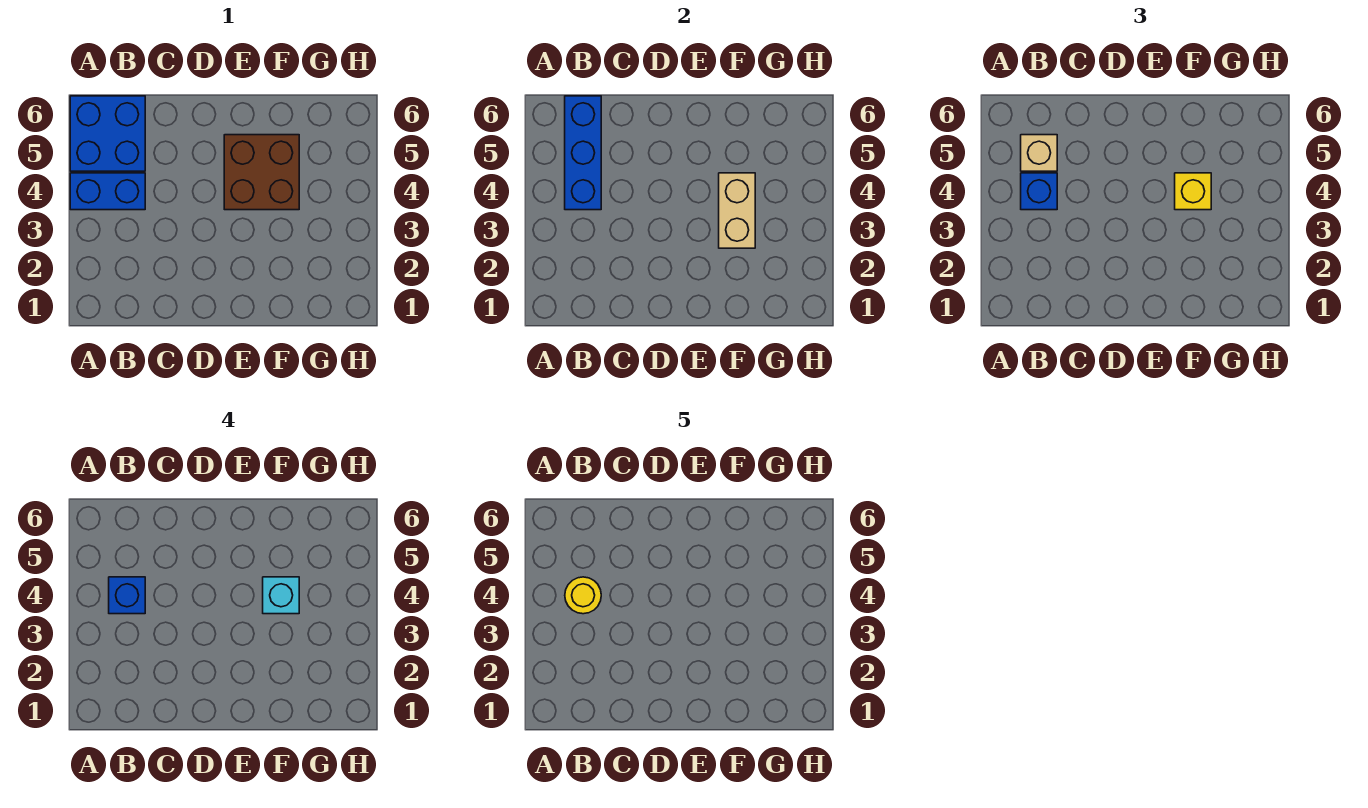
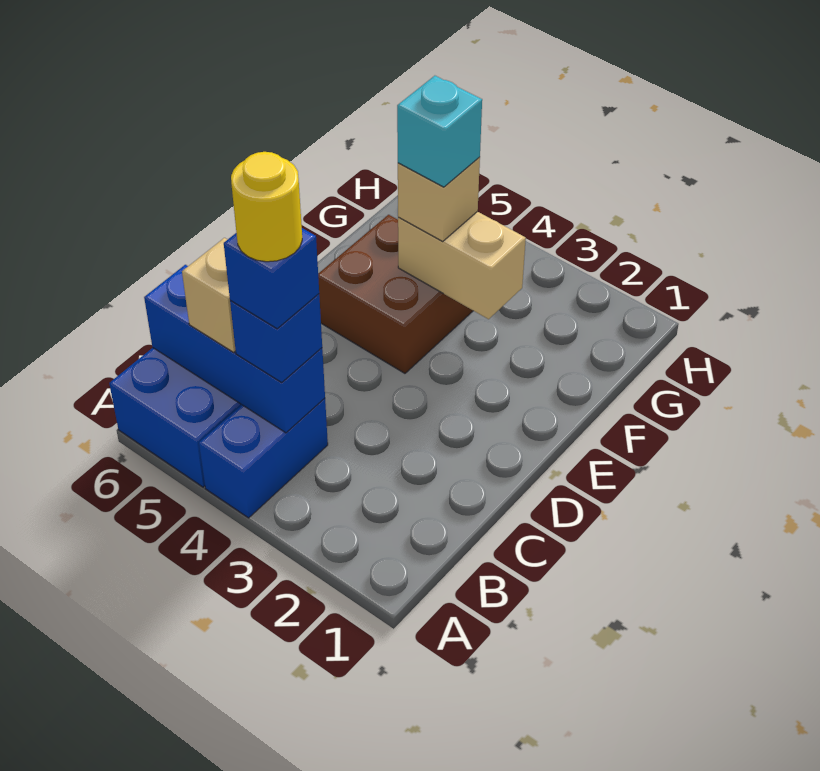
yellow brick F4 level 3 -> tan brick F4 level 3

